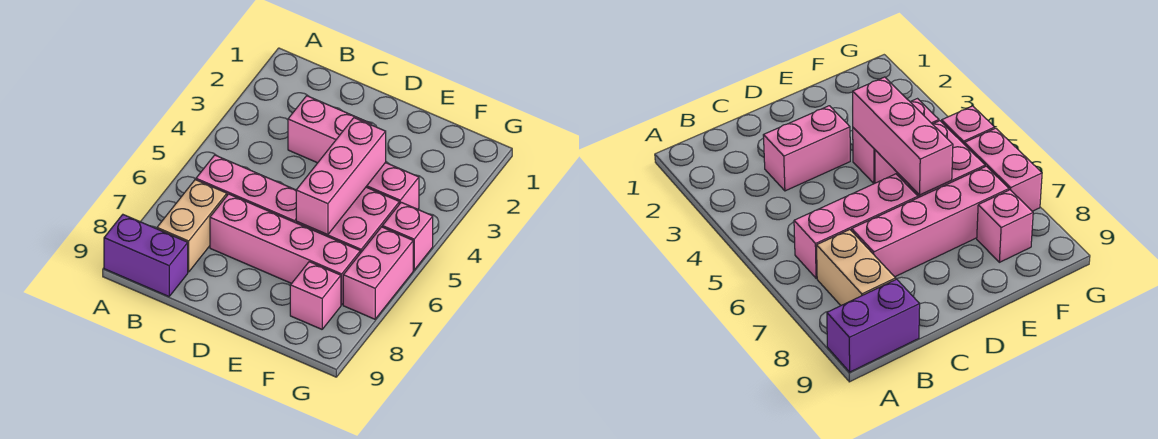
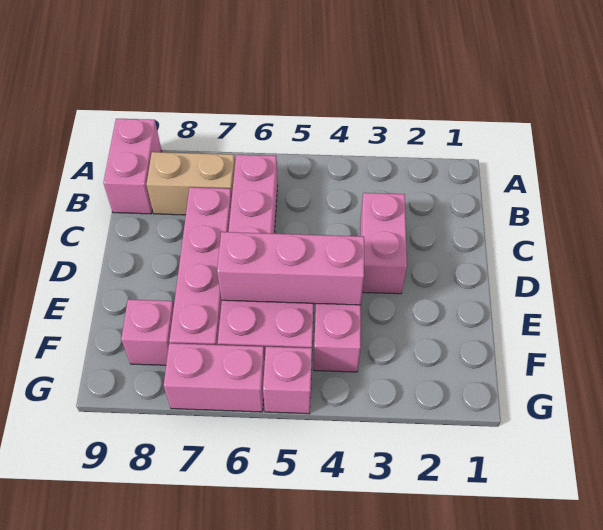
purple brick A9:B9 level 1 -> pink brick A9:B9 level 1

